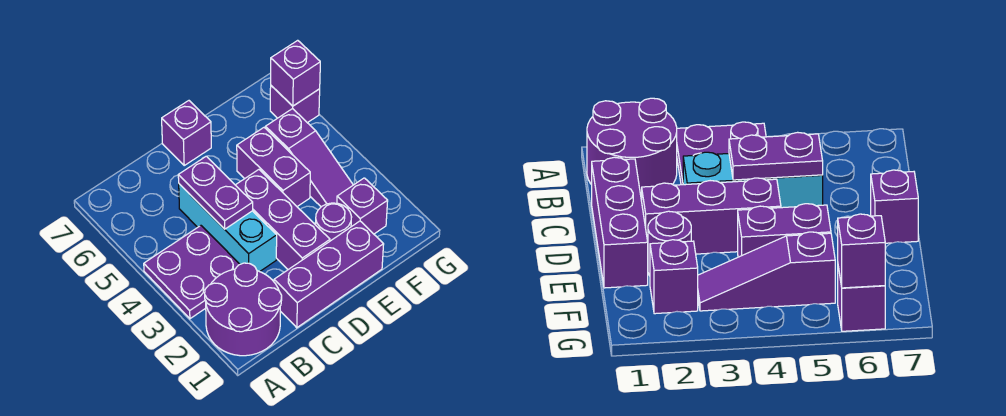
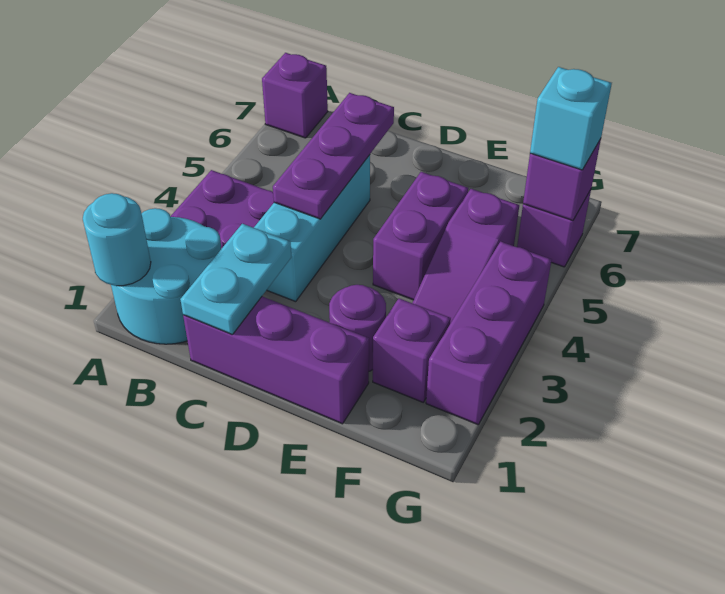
purple round brick A1:B2 level 1 -> cyan round brick A1:B2 level 1
none -> cyan round brick A1 level 2
none -> cyan plate C1:C2 level 2
purple plate C4:C5 level 2 -> purple plate C4:C6 level 2
purple brick D2:D4 level 1 -> purple brick G2:G4 level 1
purple brick D7 level 1 -> purple brick A7 level 1
none -> cyan brick G6 level 3

